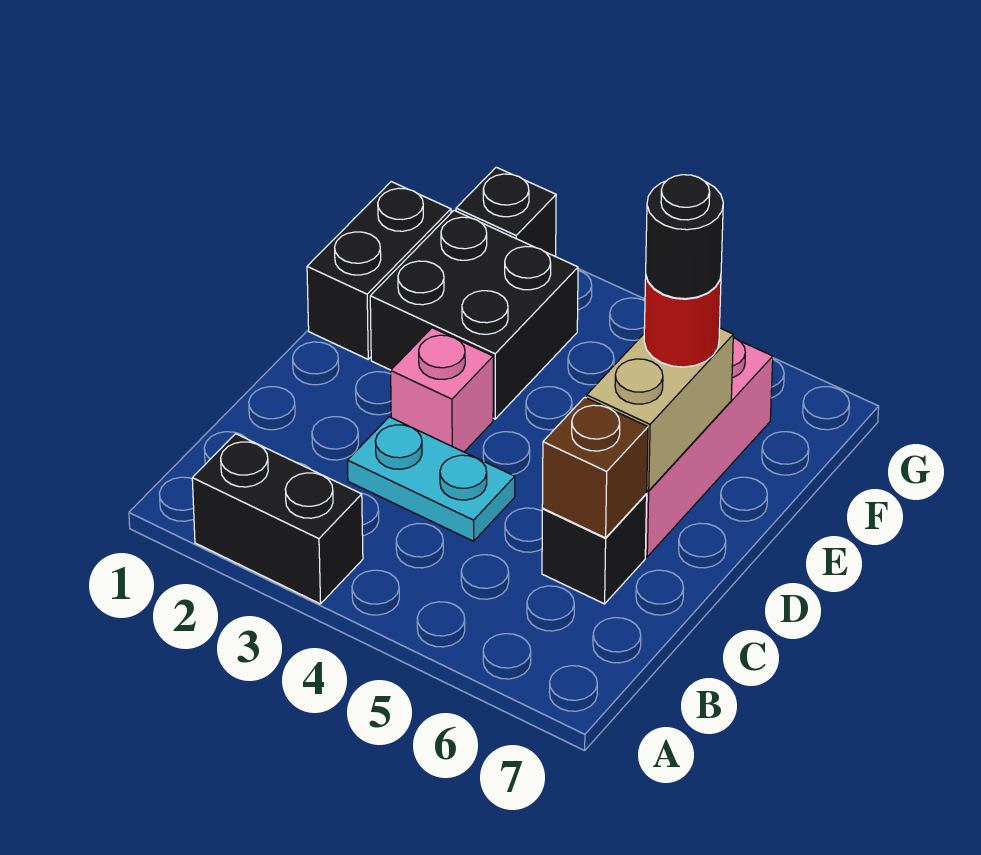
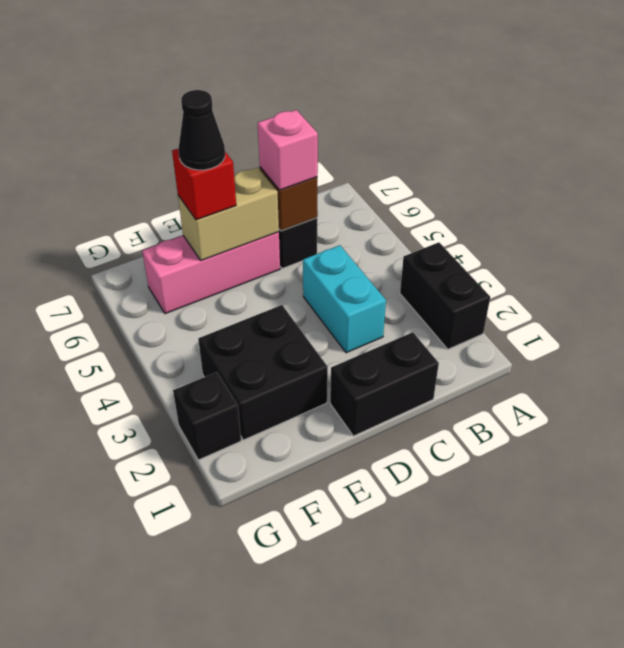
cyan plate C3:C4 level 1 -> cyan brick C3:C4 level 1
pink brick D3 level 1 -> pink brick C6 level 3
black brick E1:F1 level 1 -> black brick C1:D1 level 1
red round brick E6 level 3 -> red brick E6 level 3
black round brick E6 level 4 -> black cone E6 level 4

